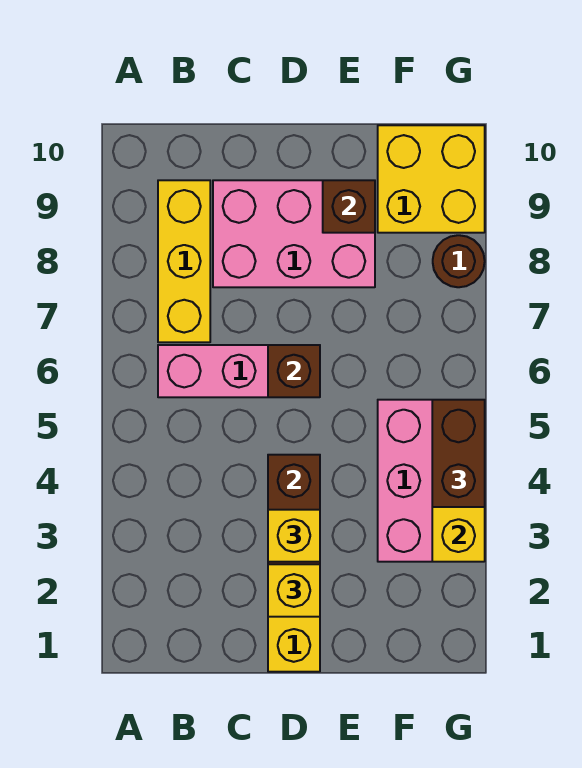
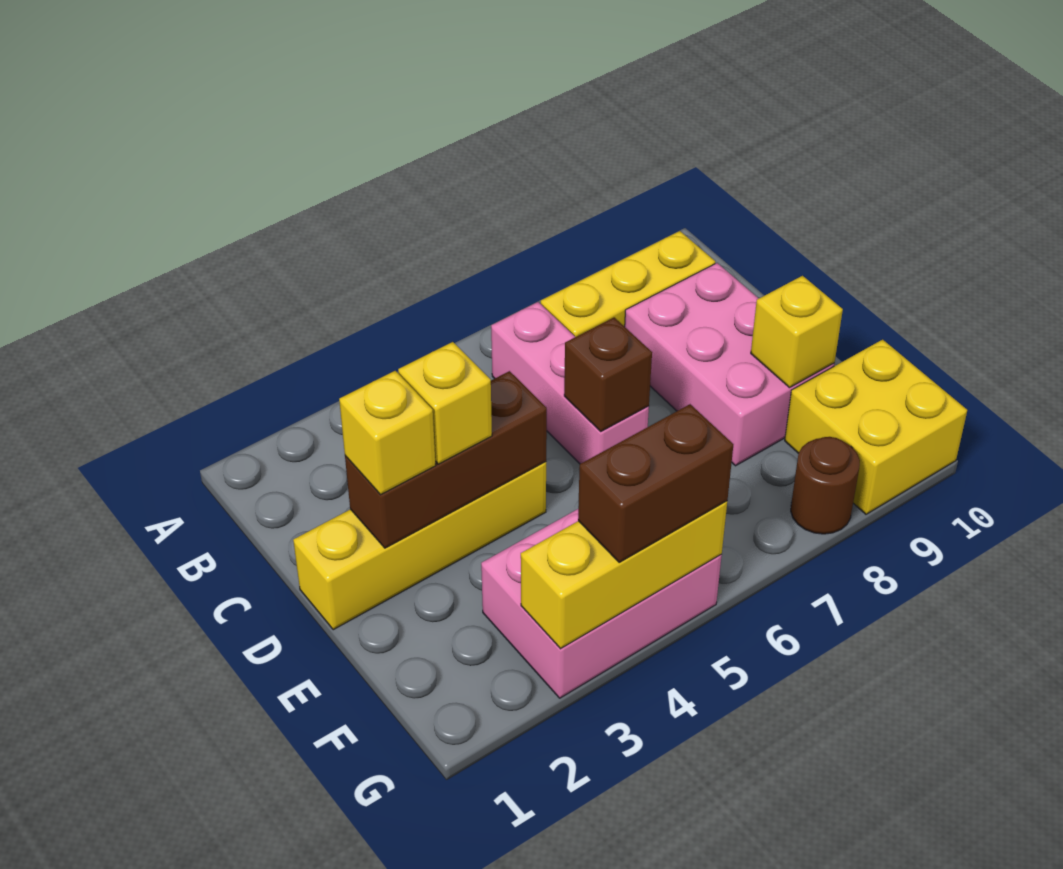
brown brick E9 level 2 -> yellow brick E9 level 2

